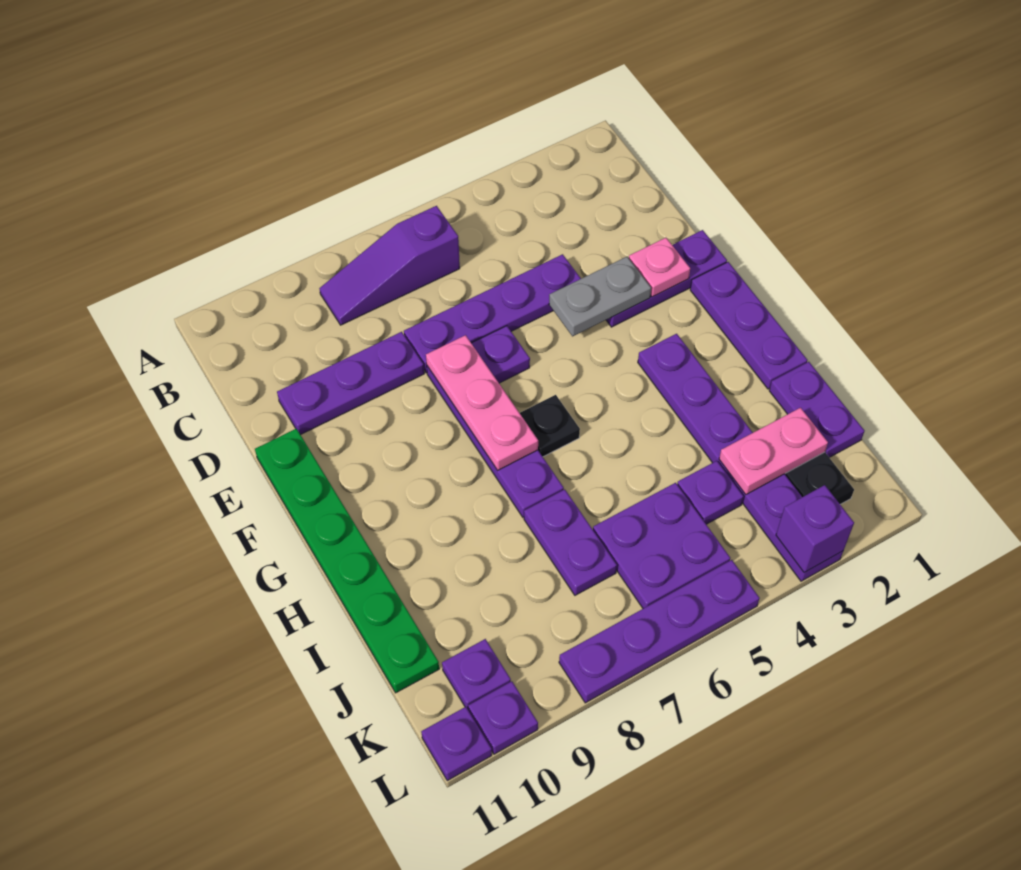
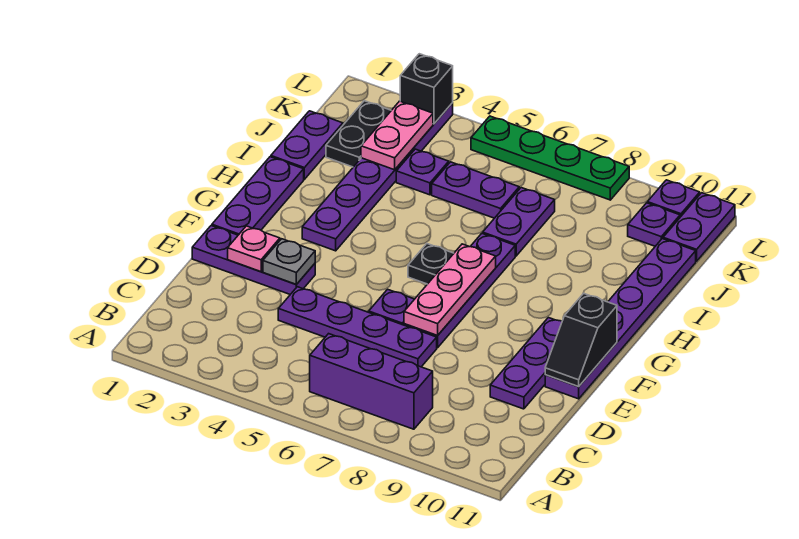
purple slope B6:B8 level 1 top 6 -> purple brick B6:B8 level 1
purple plate D8:D10 level 1 -> purple plate D10:F10 level 1
grey plate E3:E4 level 2 -> grey plate E3 level 2
green plate E11:J11 level 1 -> purple plate E11:J11 level 1
none -> black slope E11:F11 level 2 top F
pink plate J2:J3 level 2 -> pink plate J3:K3 level 2
purple plate J5:K6 level 1 -> purple plate J5:J6 level 1
purple brick L3 level 2 -> black brick L3 level 2
purple plate L5:L8 level 1 -> green plate L5:L8 level 1
purple plate L11 level 1 -> purple plate K11:L11 level 1

